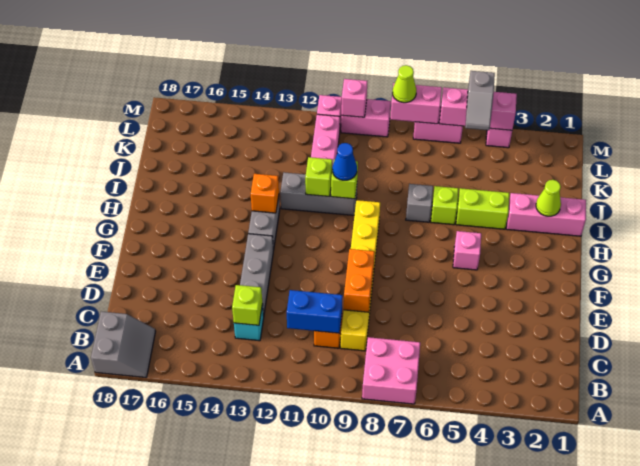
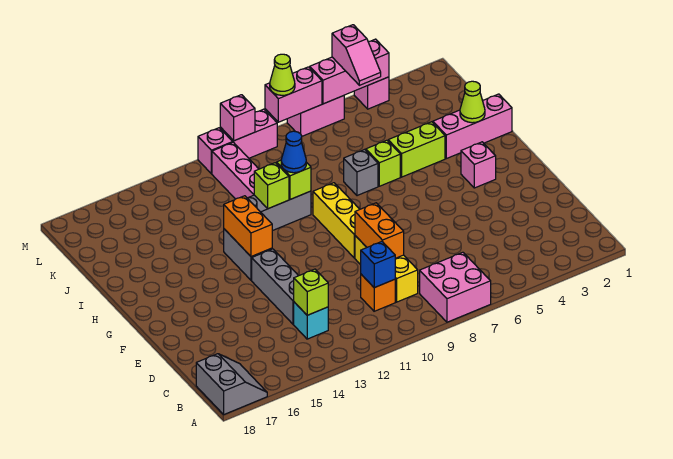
blue brick C10:C11 level 2 -> blue brick C10 level 2
pink brick G5 level 1 -> pink brick G3 level 1
orange brick H13 level 2 -> orange brick G13:H13 level 2
grey slope L5:M5 level 3 top M -> pink slope L5:M5 level 3 top M

